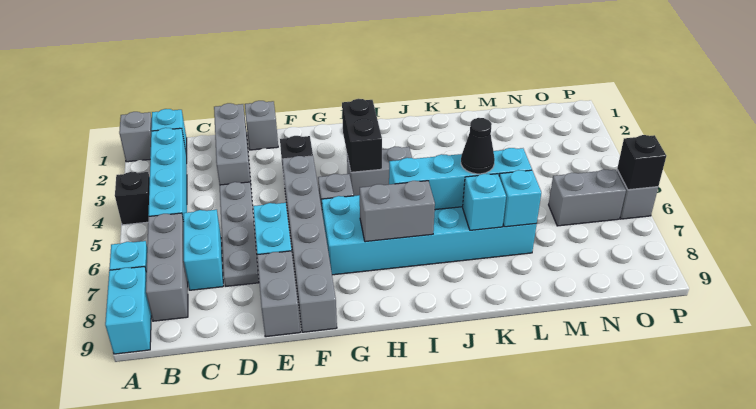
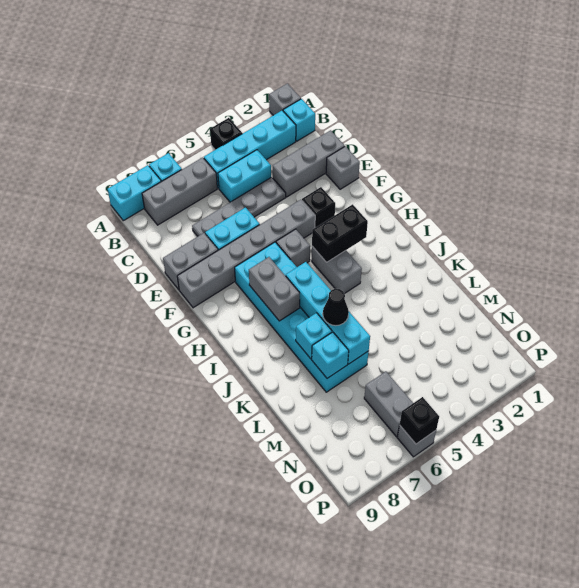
cyan brick C6:C7 level 1 -> cyan brick C4:C5 level 1

